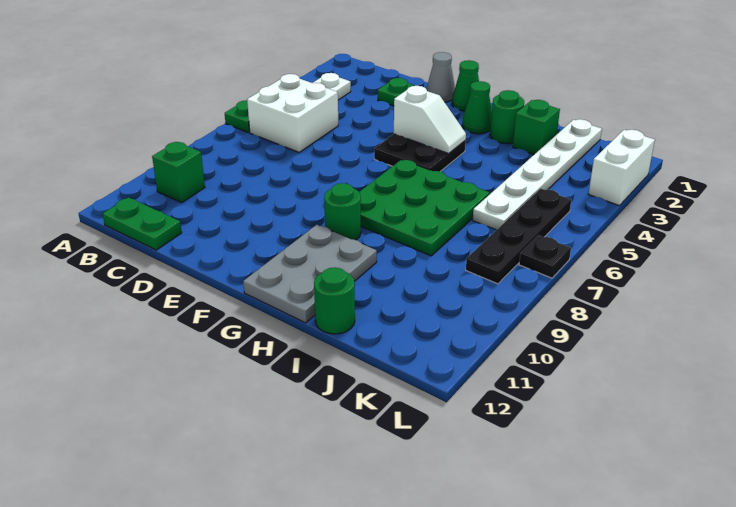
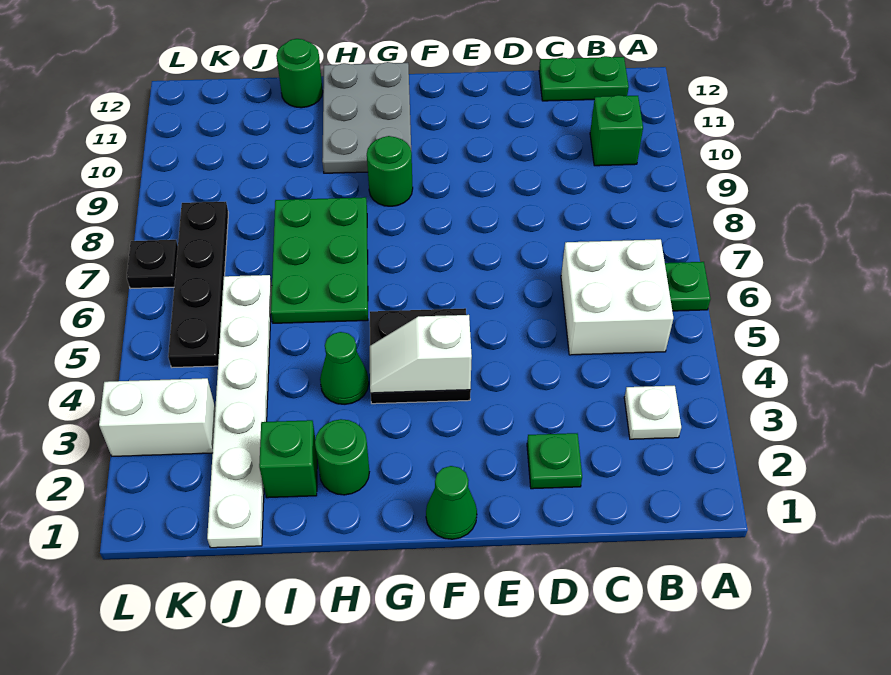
grey cone E1 level 1 -> none
green cone G2 level 1 -> green cone H4 level 1
green plate G6:I8 level 1 -> green plate H6:I8 level 1
white brick L2:L3 level 1 -> white brick K3:L3 level 1

